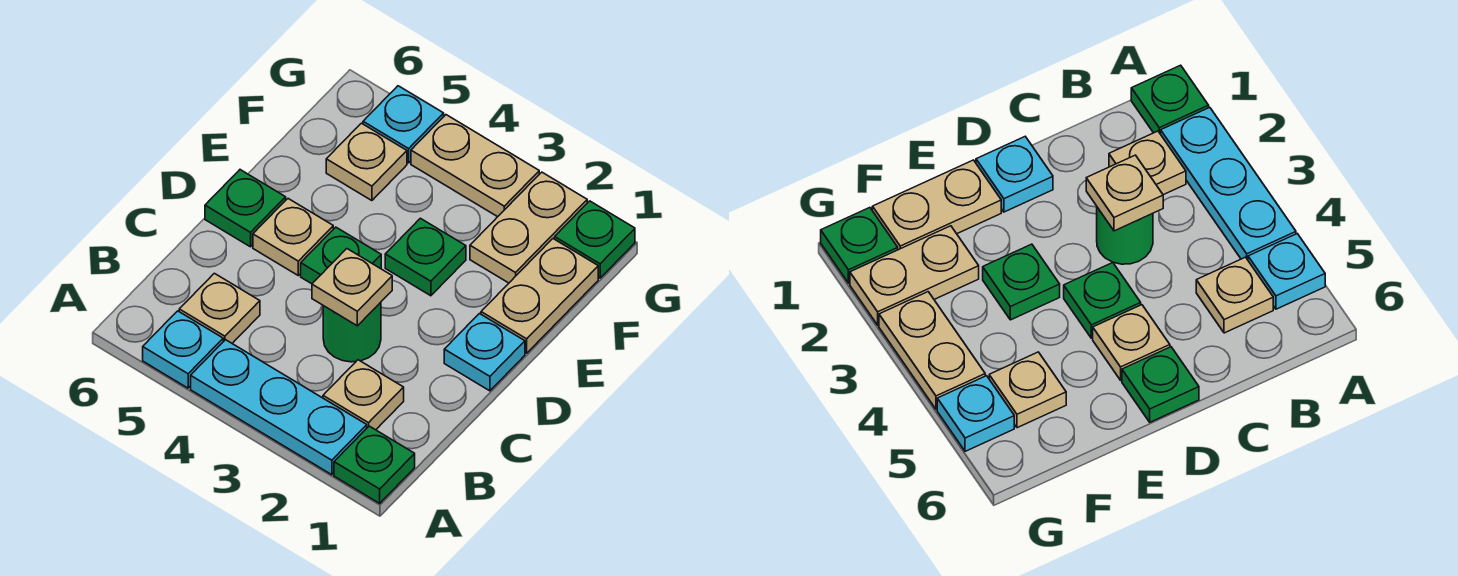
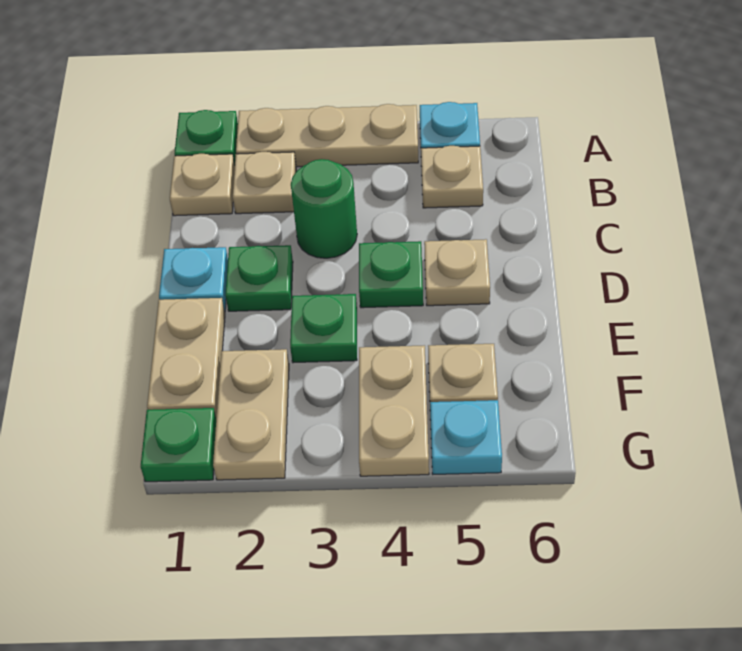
cyan plate A2:A4 level 1 -> tan plate A2:A4 level 1
tan plate C3 level 2 -> tan plate B1 level 1
green plate D6 level 1 -> green plate D2 level 1
tan plate G3:G4 level 1 -> tan plate F4:G4 level 1

